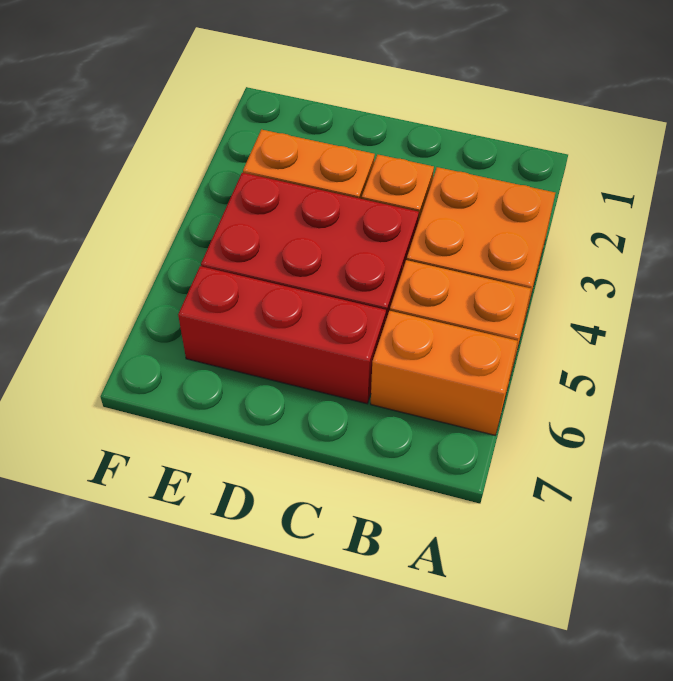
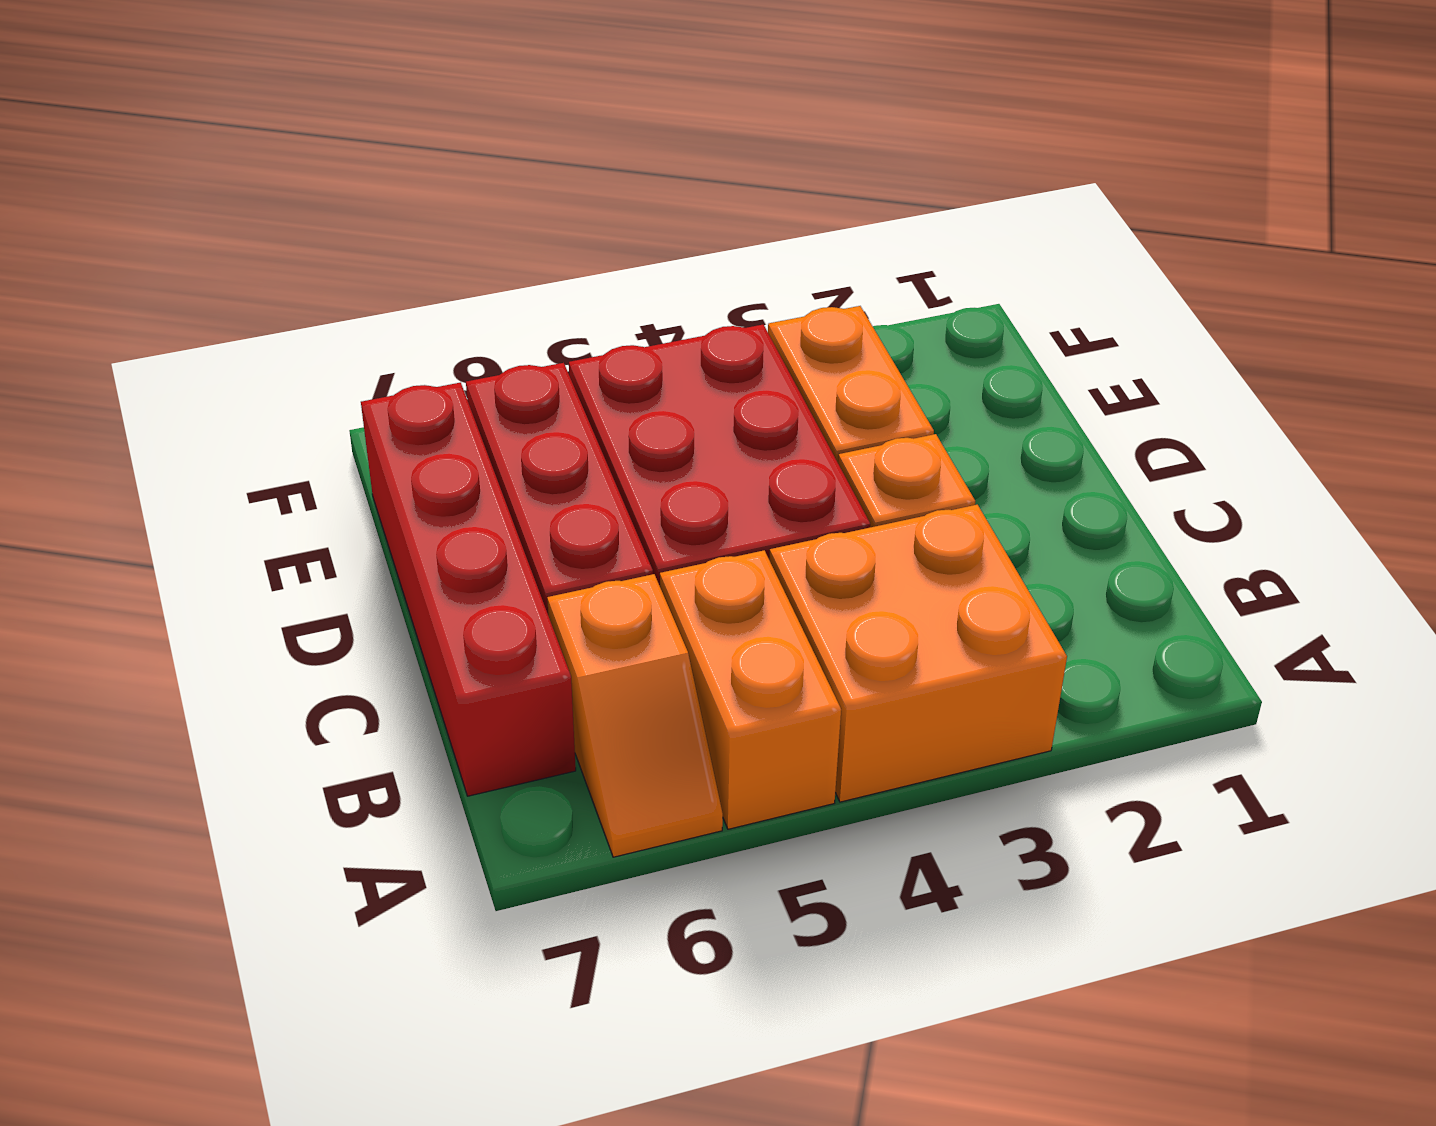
orange brick A6:B6 level 1 -> orange slope A6:B6 level 1 top B
none -> red brick B7:E7 level 1

